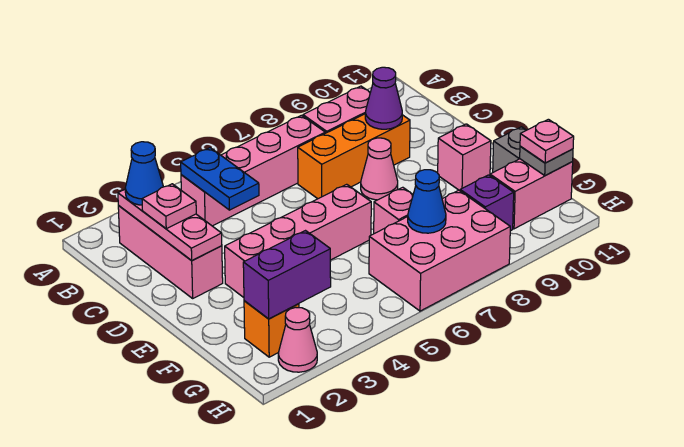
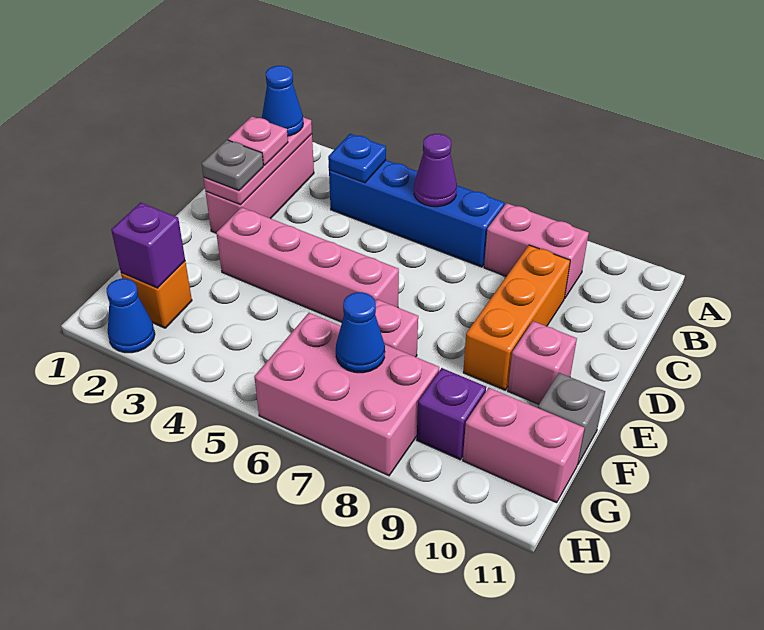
pink brick B4:B7 level 1 -> blue brick B4:B7 level 1
blue plate B4:C4 level 2 -> blue plate B4 level 2
orange brick C7:C9 level 1 -> orange brick C9:E9 level 1
purple cone C9 level 2 -> purple cone B6 level 2
pink cone D8 level 1 -> none
purple brick G2:G3 level 2 -> purple brick G2 level 2
grey plate G11 level 2 -> grey plate D2 level 3
pink plate G11 level 3 -> none
pink cone H2 level 1 -> blue cone H2 level 1

